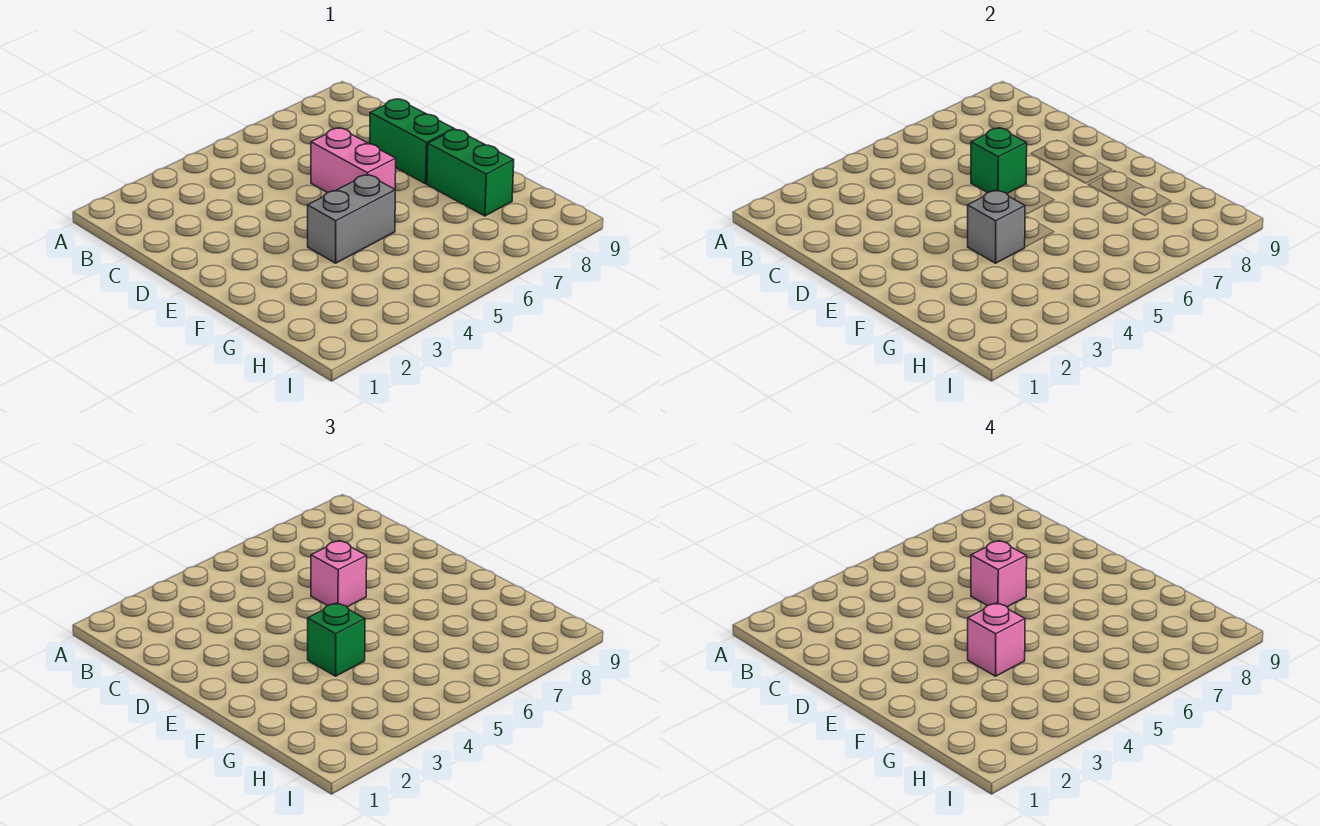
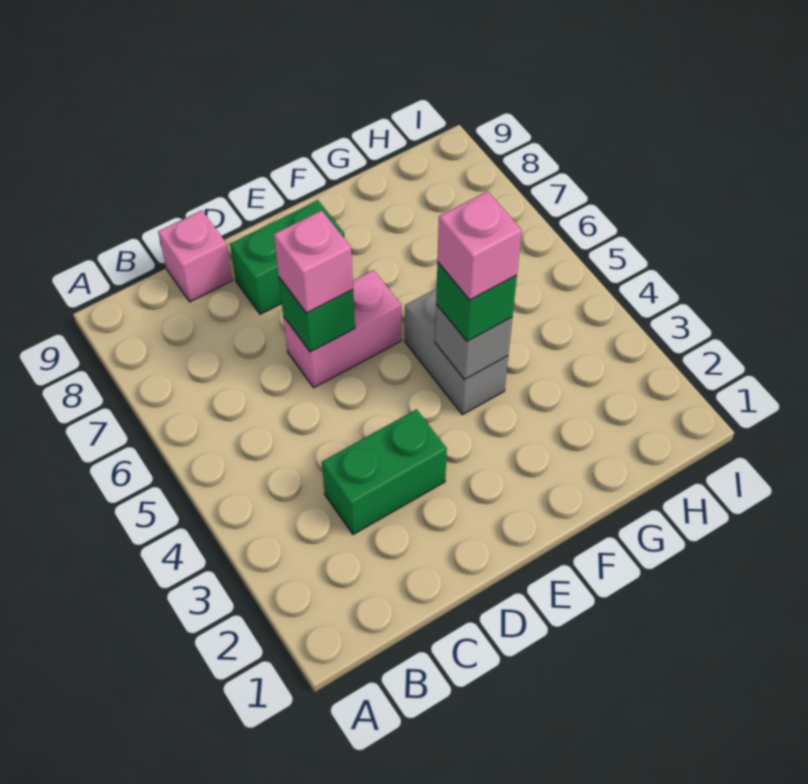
pink brick D6 level 4 -> pink brick C9 level 1
green brick F8:G8 level 1 -> green brick C3:D3 level 1

